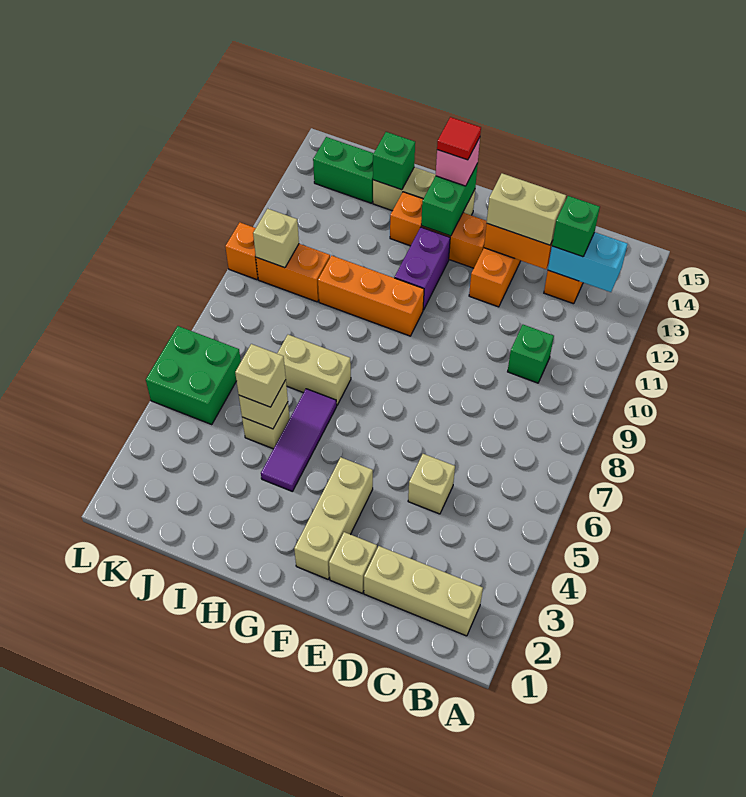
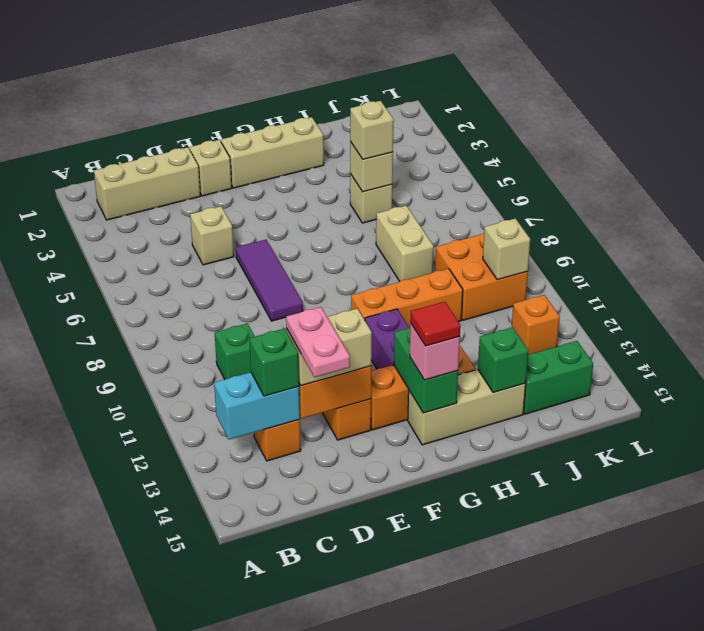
none -> pink plate D13:D14 level 4
tan brick F2:F4 level 1 -> tan brick F2:H2 level 1
purple tile H4:H6 level 1 -> purple tile E6:E8 level 1
tan brick H7:I7 level 1 -> tan brick I7:I8 level 1
orange brick J10:K10 level 1 -> orange brick J9:K10 level 1
green brick K5:L6 level 1 -> none
orange brick L10 level 1 -> orange brick K12 level 1

